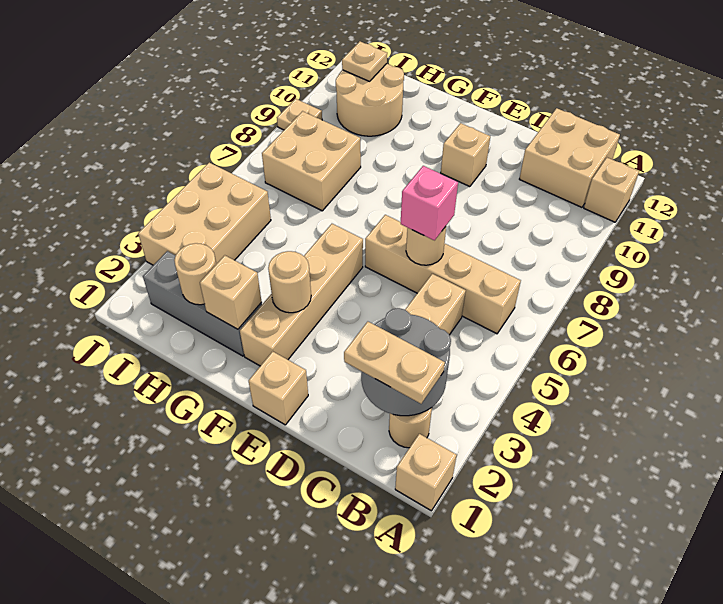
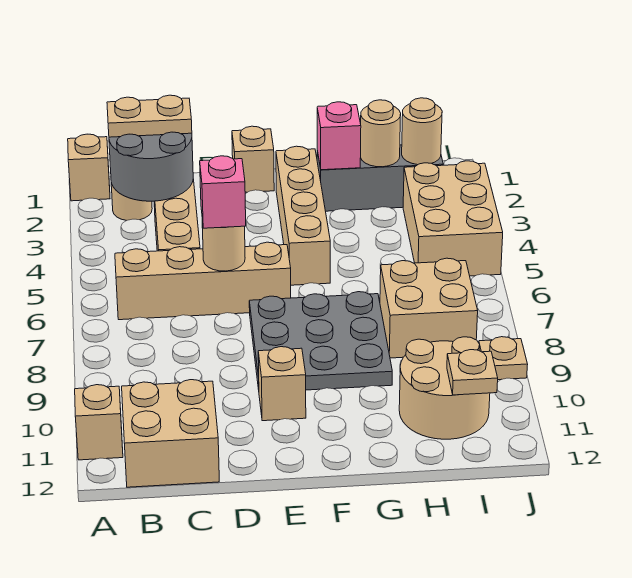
none -> grey plate E7:G9 level 1
tan round brick F3 level 2 -> tan round brick I2 level 2
tan brick G2 level 2 -> pink brick G2 level 2

